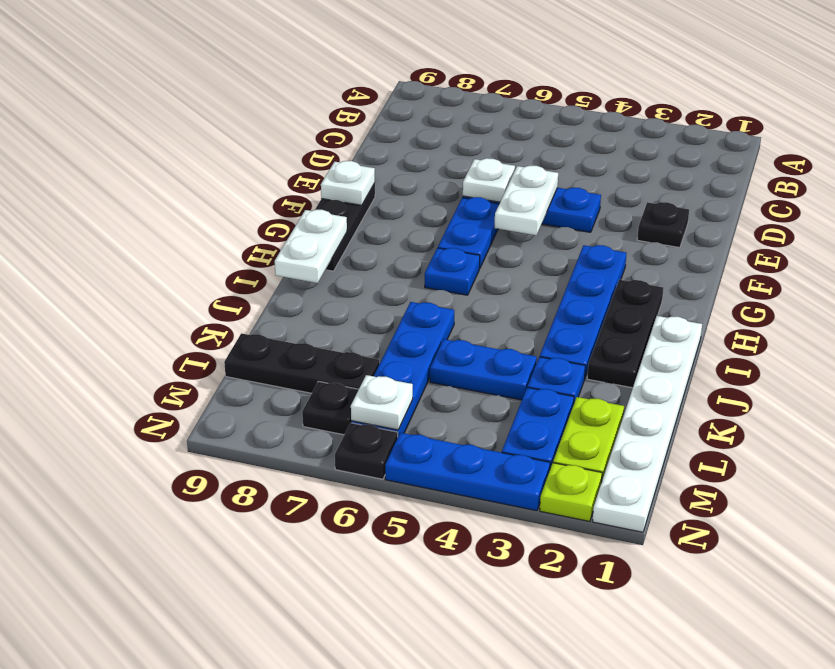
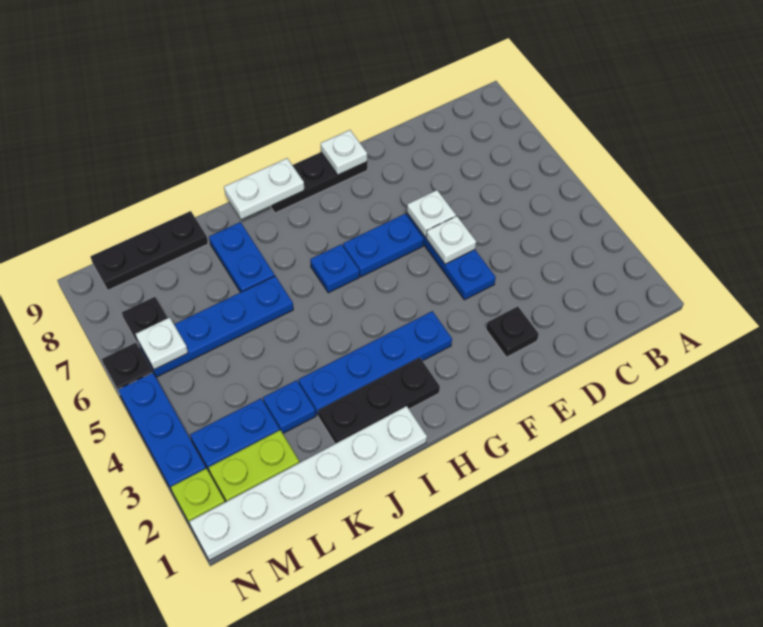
white plate E5:F5 level 2 -> white plate E5 level 2
blue plate K4:K5 level 1 -> blue plate J7:J8 level 1
black plate L7:L9 level 1 -> black plate K9:M9 level 1

